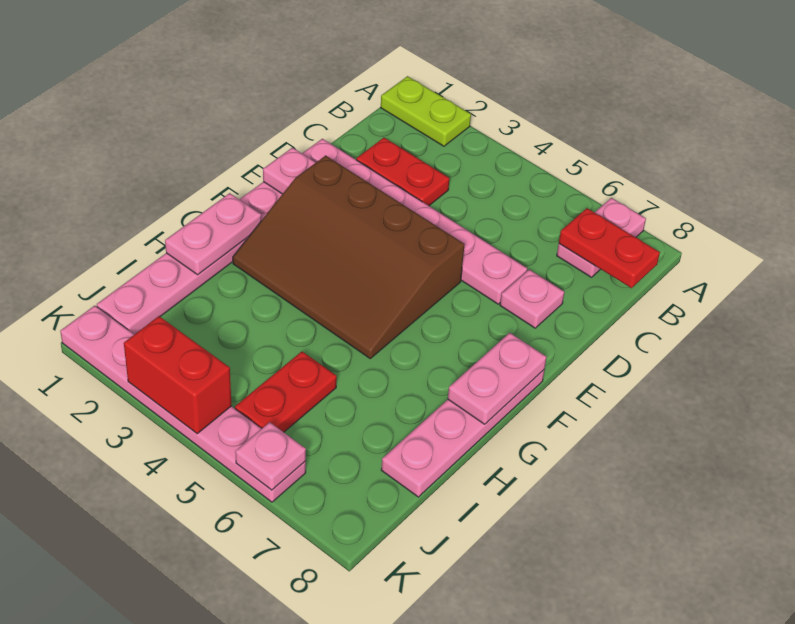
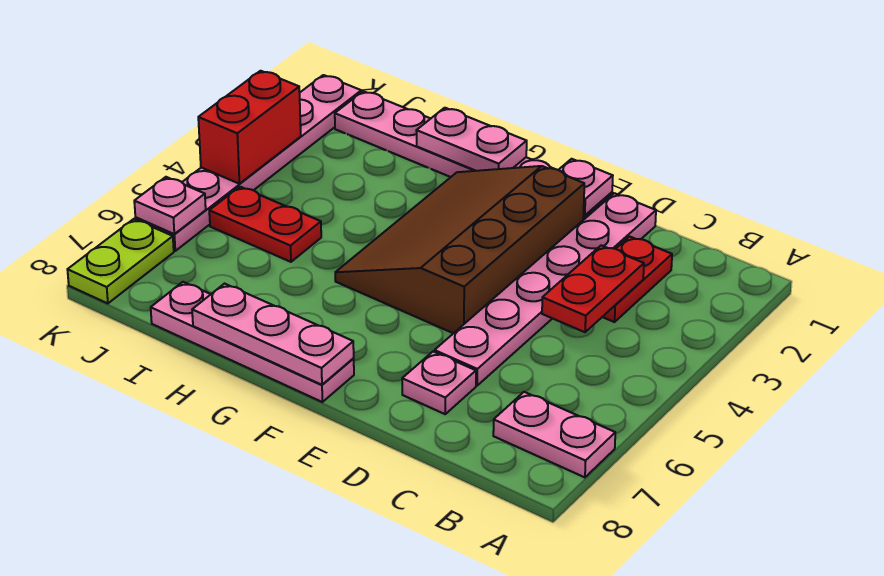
lime plate A1:A2 level 1 -> lime plate K7:K8 level 1
red plate B7:B8 level 2 -> red plate C3:C4 level 2
pink plate F8:G8 level 2 -> pink plate F8:H8 level 2

